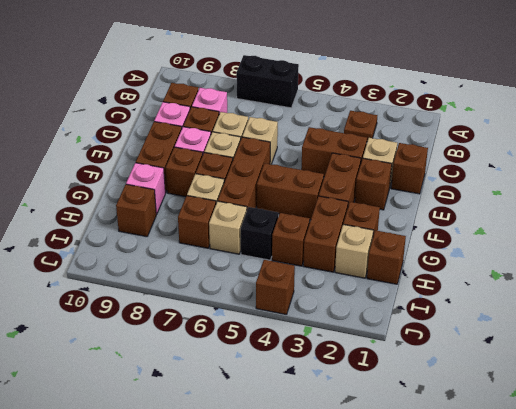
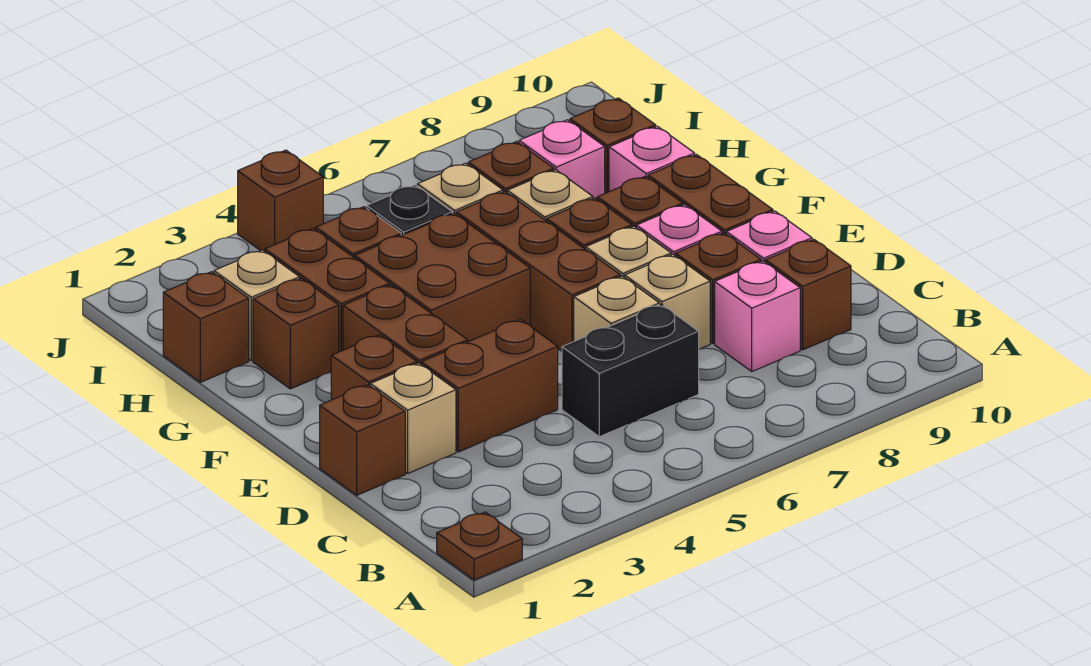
black brick A6:A7 level 1 -> black brick C5:C6 level 1
brown plate B3 level 1 -> brown plate A1 level 1
brown brick F4:F5 level 1 -> brown brick F4:G5 level 1
none -> pink brick H8 level 1

